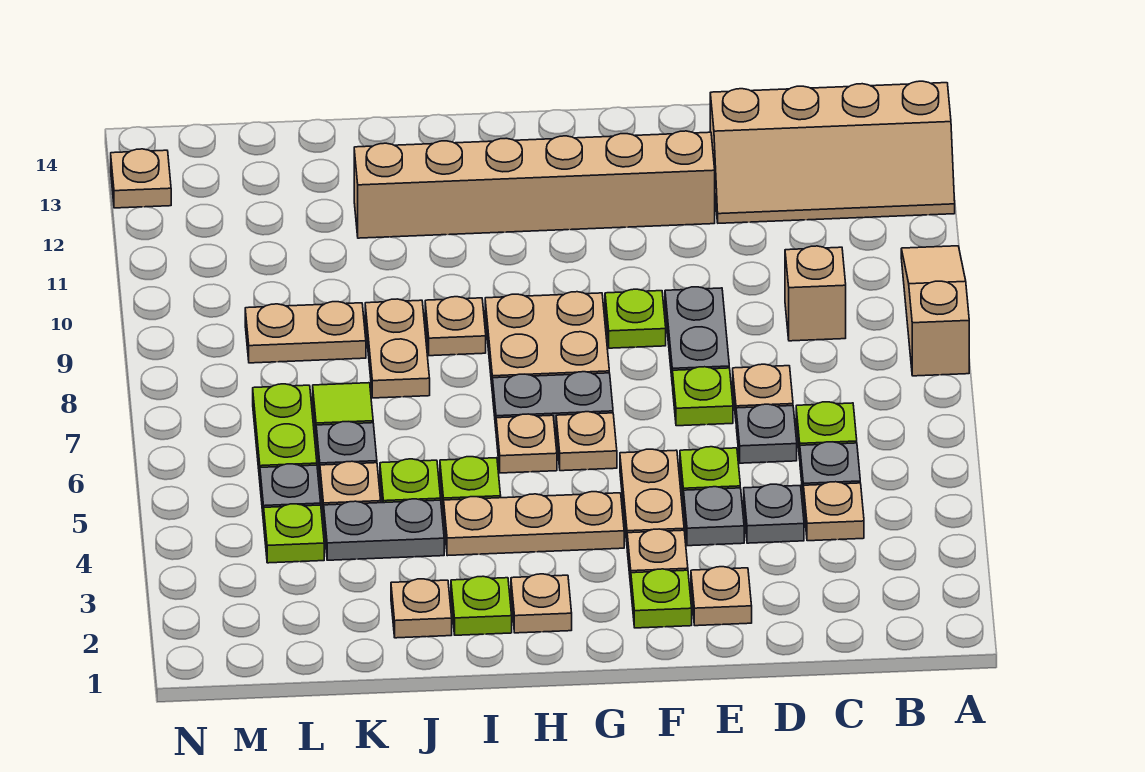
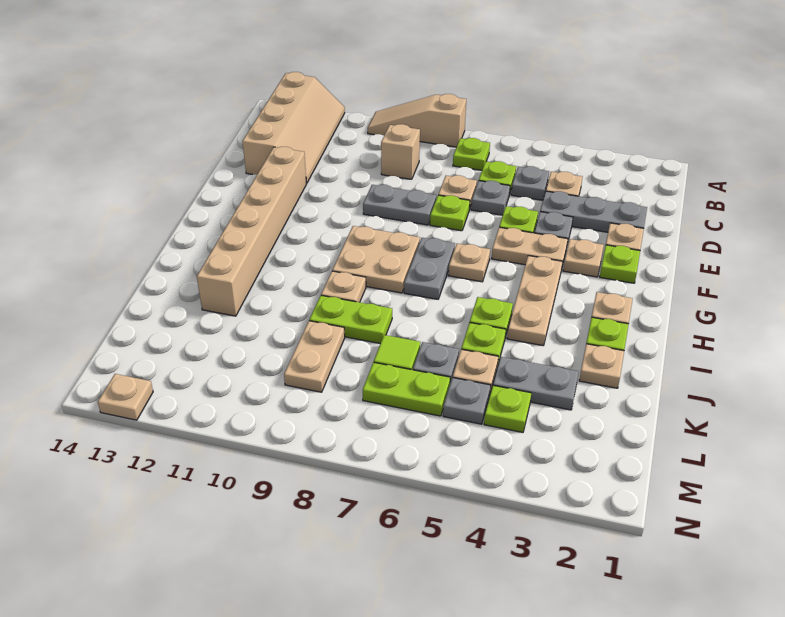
grey plate D4 level 1 -> grey plate D2:D4 level 1
lime plate F9 level 1 -> lime plate B7 level 1
tan plate H6 level 1 -> none
grey plate J4:K4 level 1 -> grey plate K3:K4 level 1
tan plate J8:J9 level 1 -> lime plate J8:J9 level 1

